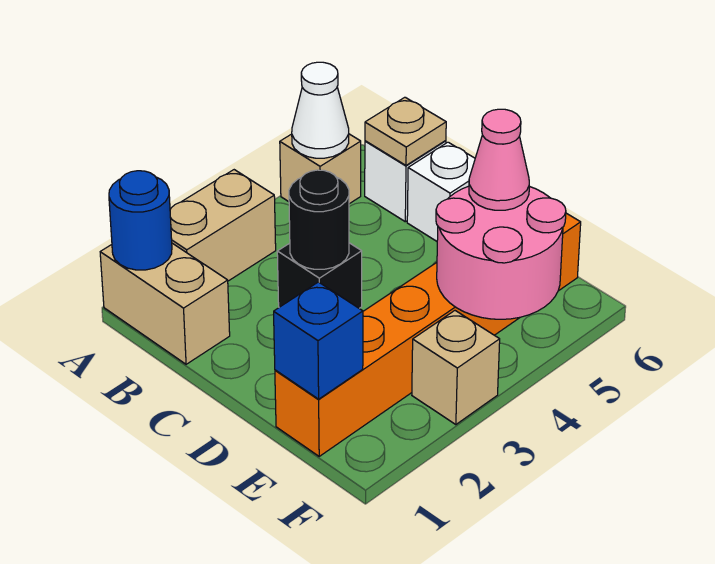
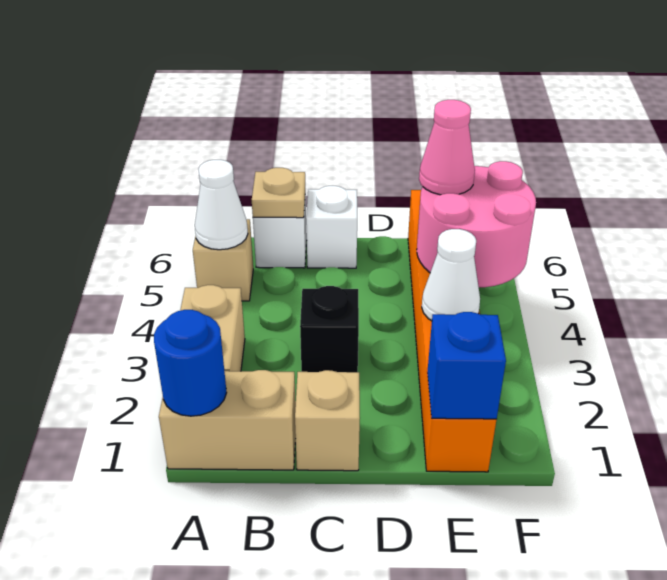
black round brick C3 level 2 -> none
none -> white cone E3 level 2
tan brick F3 level 1 -> tan brick C1 level 1

